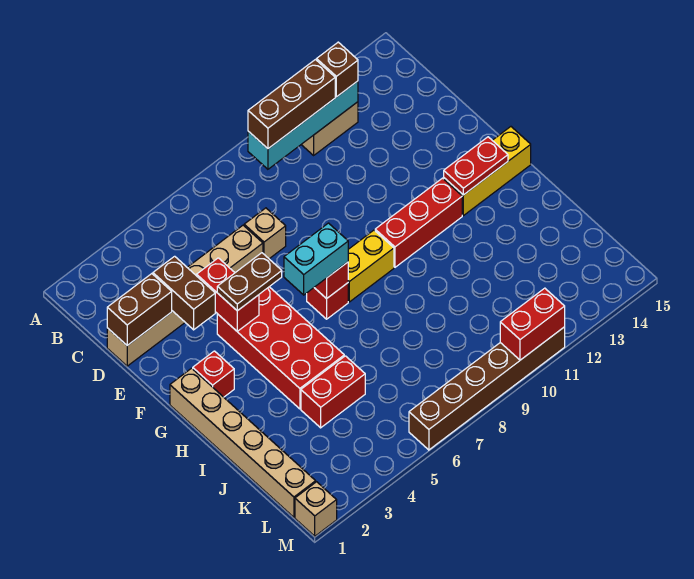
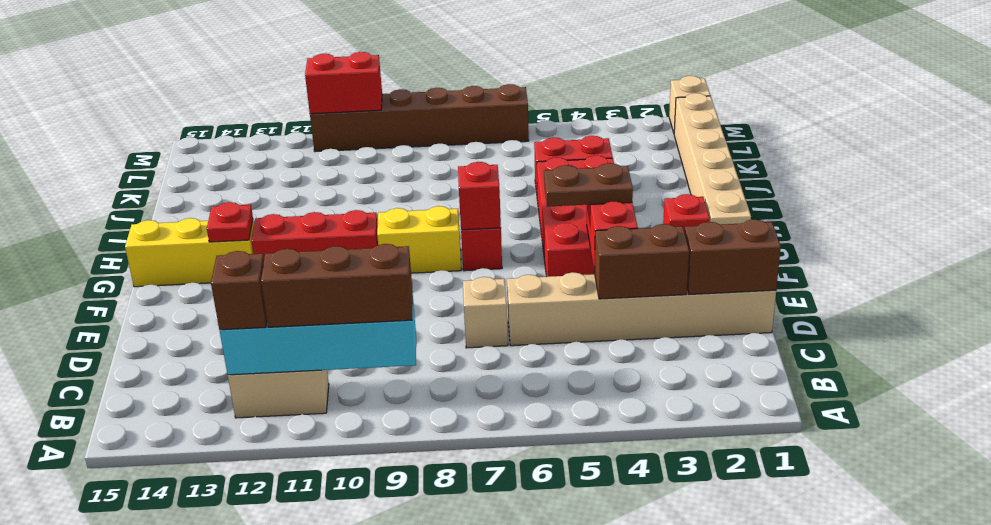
brown brick D3:E3 level 2 -> brown brick D3:D4 level 2
cyan brick G6:G7 level 3 -> none
red plate G13:G14 level 2 -> red plate G13 level 2

